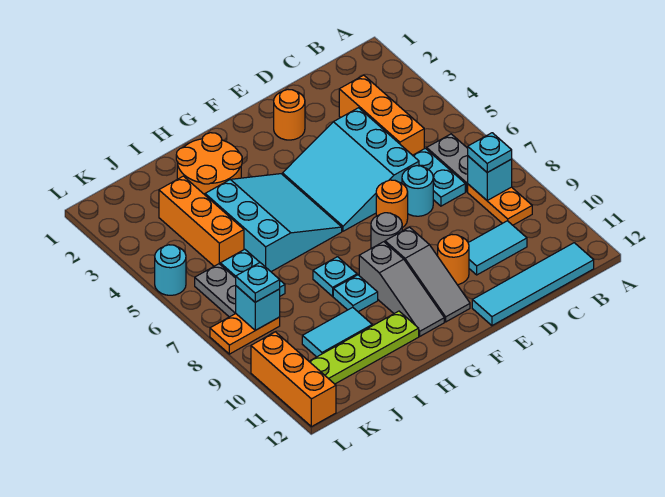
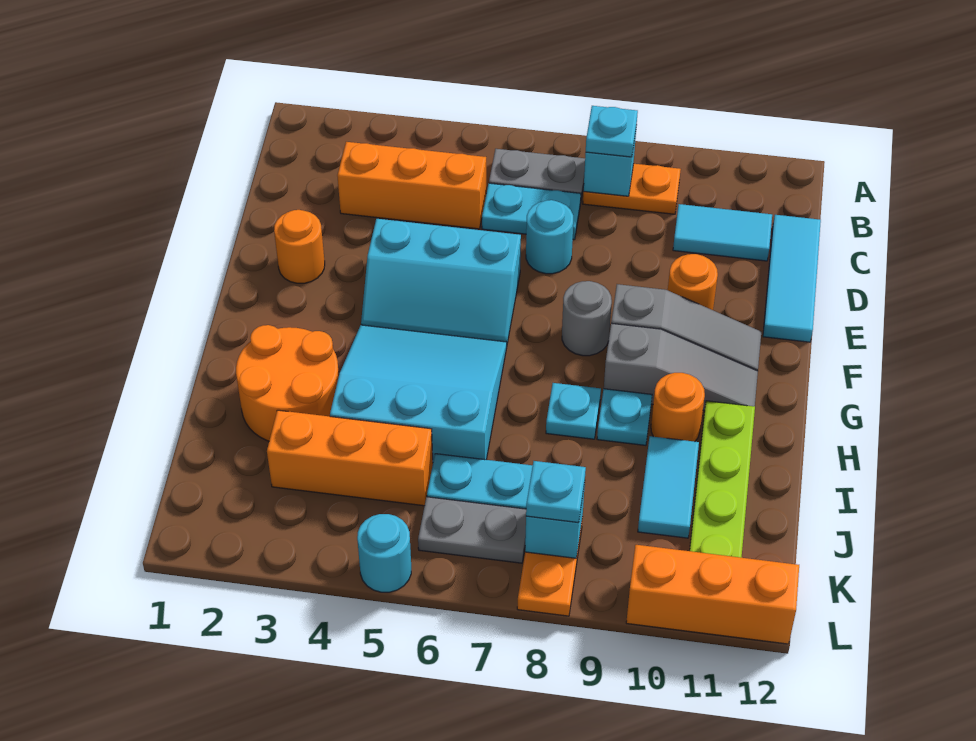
cyan tile B12:E12 level 1 -> cyan tile C12:E12 level 1
cyan tile C10:D10 level 1 -> cyan tile C10:C11 level 1
cyan slope D4:F6 level 1 top D -> cyan slope E4:F6 level 1 top E
orange round brick E7 level 1 -> orange round brick H10 level 1

